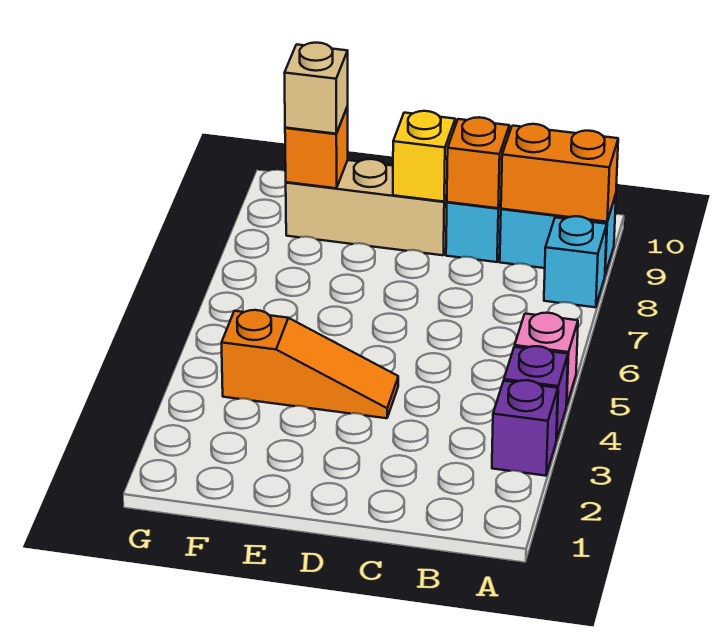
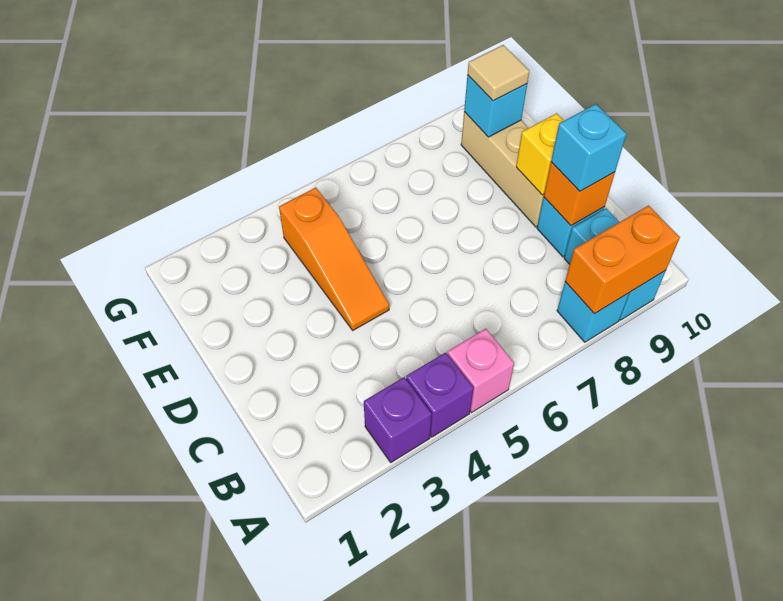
orange brick A9:B9 level 2 -> orange brick A8:A9 level 2
none -> cyan brick C9 level 3
orange brick F9 level 2 -> cyan brick F9 level 2
tan brick F9 level 3 -> tan tile F9 level 3

